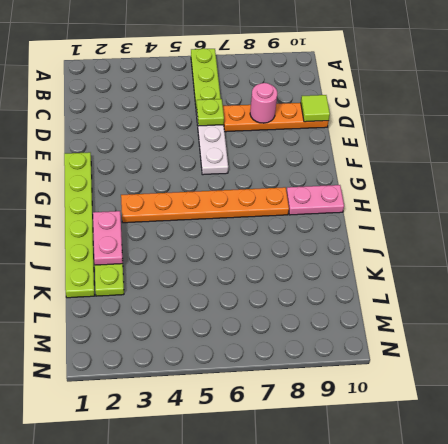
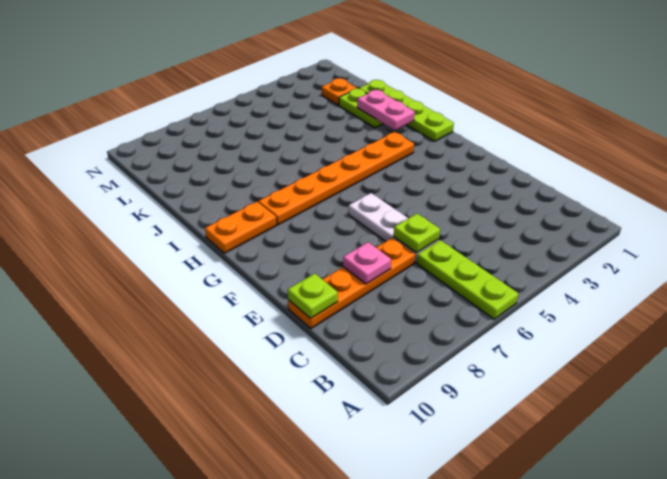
pink round brick D8 level 2 -> pink plate D8 level 2
lime tile D10 level 2 -> lime plate D10 level 2
lime plate F1:K1 level 1 -> lime plate H1:K1 level 1
pink plate H9:H10 level 1 -> orange plate H9:H10 level 1
none -> orange plate L2 level 1

